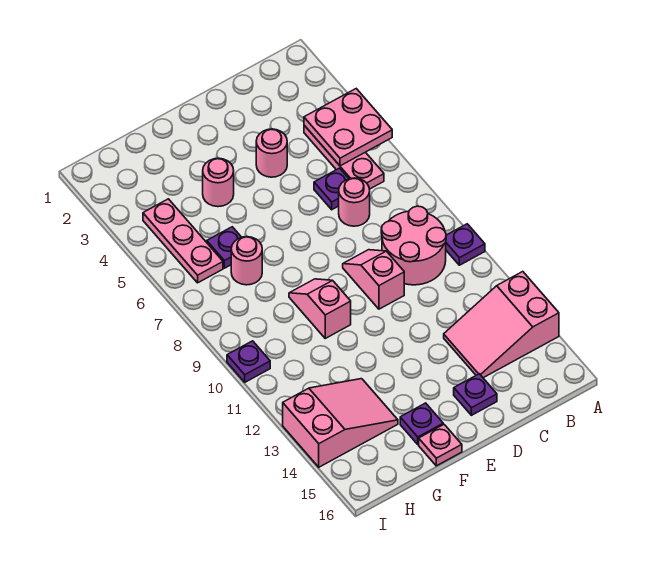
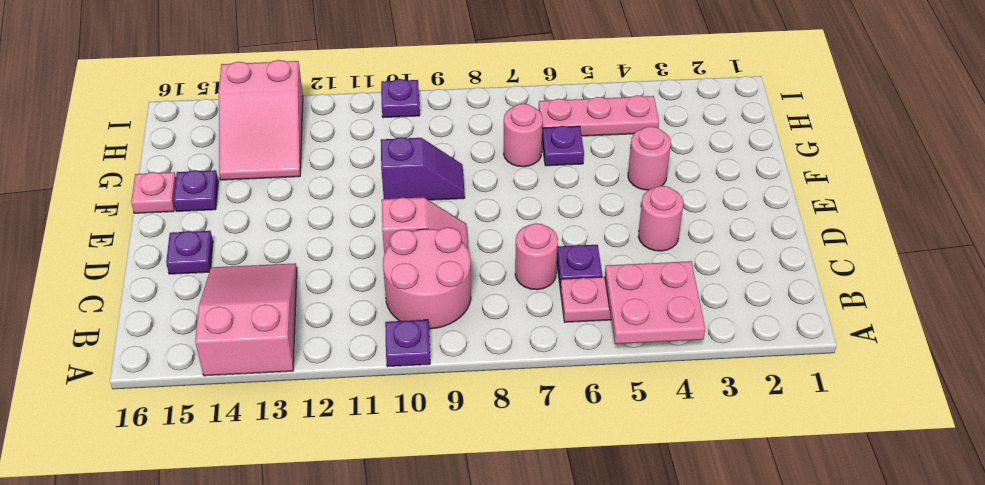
pink slope F9:F10 level 1 top 10 -> purple slope F9:F10 level 1 top 10

